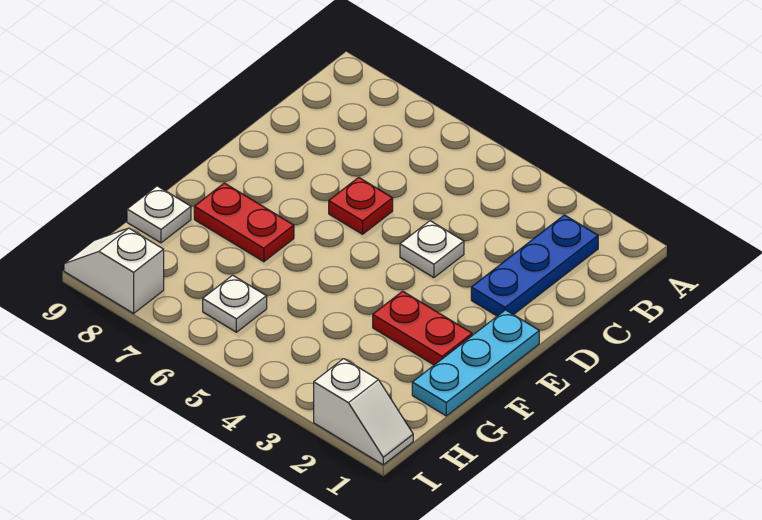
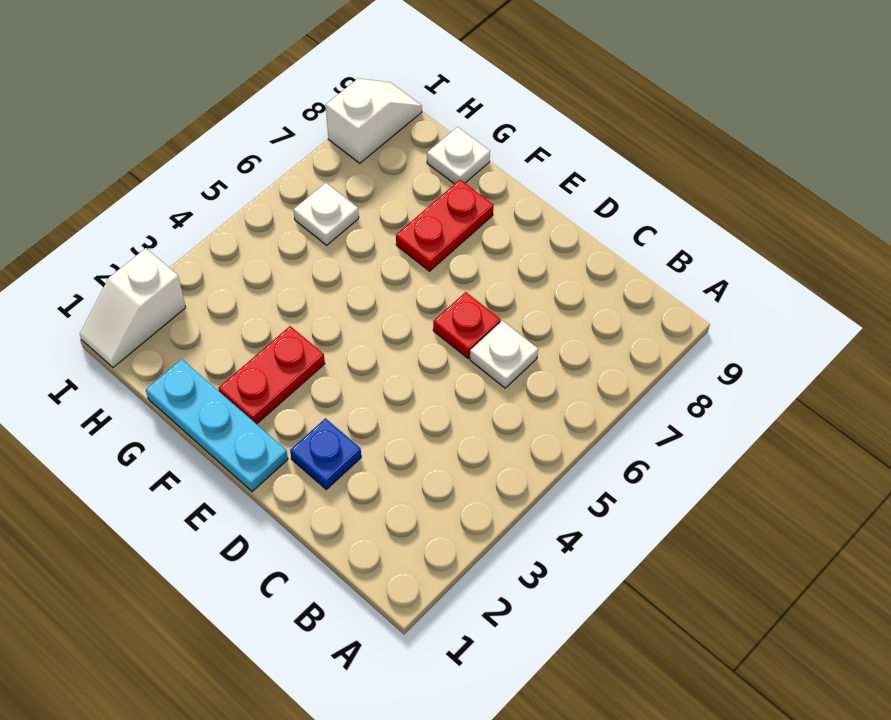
blue plate B2:D2 level 1 -> blue plate D2 level 1
white plate D4 level 1 -> white plate C6 level 1

